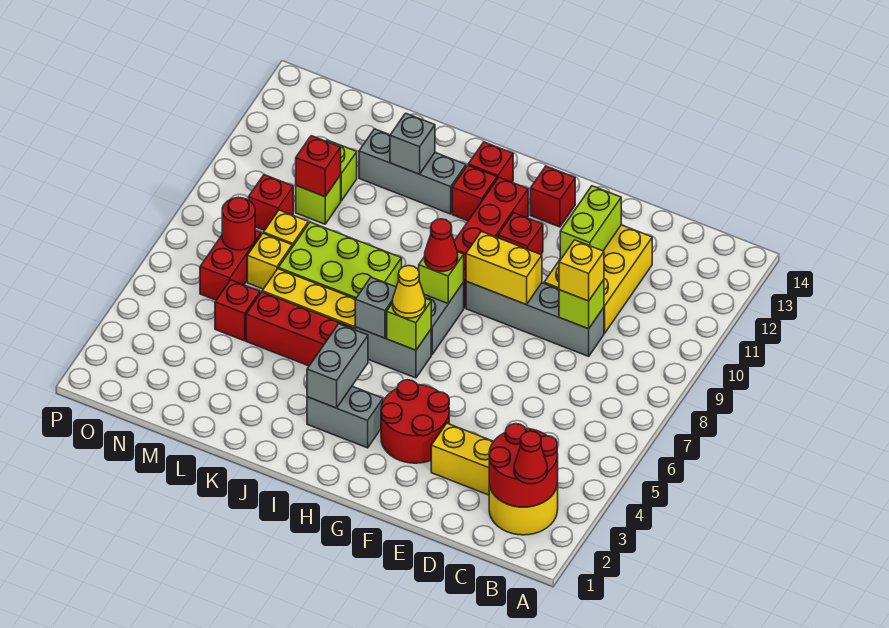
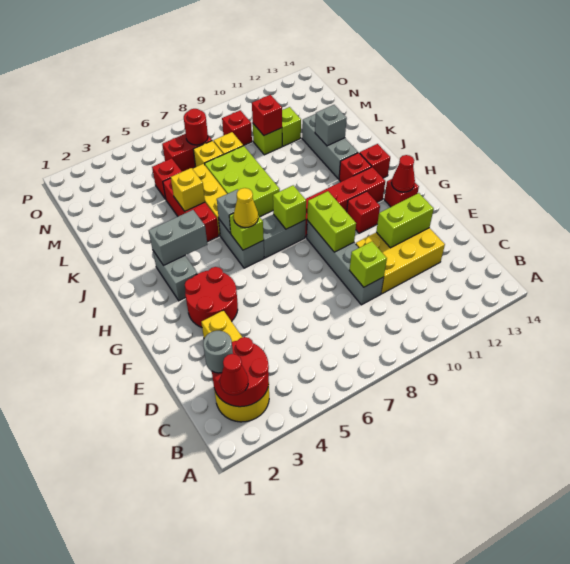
none -> grey round brick C2 level 3
yellow brick D9 level 3 -> yellow brick K5 level 2
yellow brick F9:G9 level 2 -> lime brick F9:G9 level 2
red cone H8 level 3 -> red cone G13 level 2

